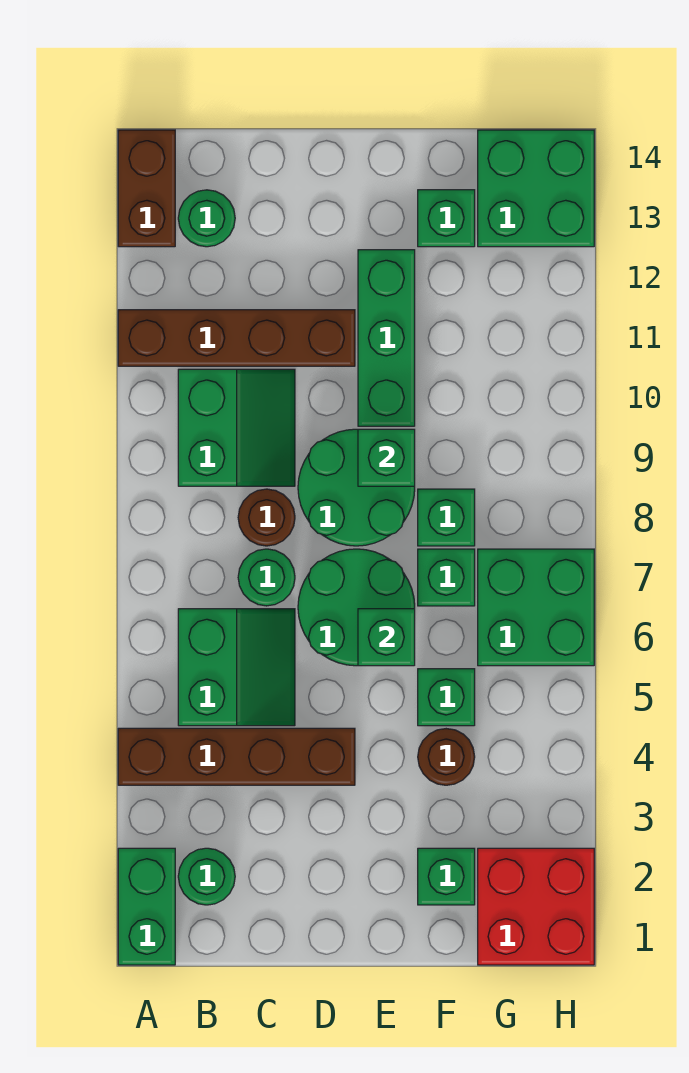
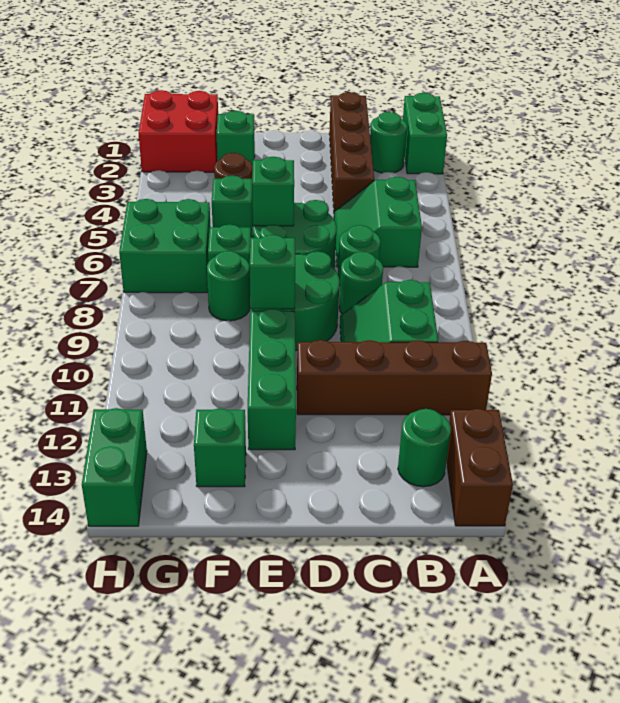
brown brick A4:D4 level 1 -> brown brick C1:C4 level 1
brown round brick C8 level 1 -> green round brick C8 level 1
green brick F8 level 1 -> green round brick F8 level 1
green brick G13:H14 level 1 -> green brick H13:H14 level 1

